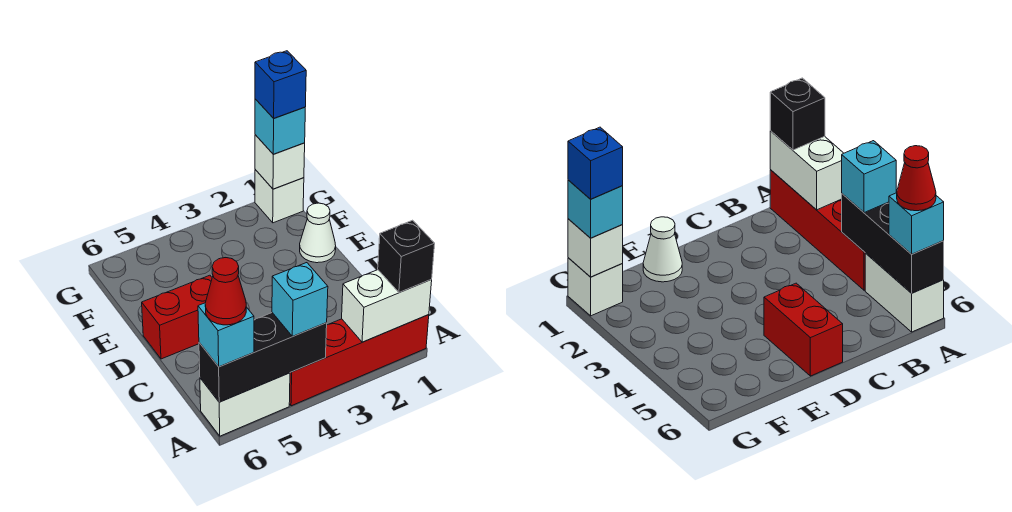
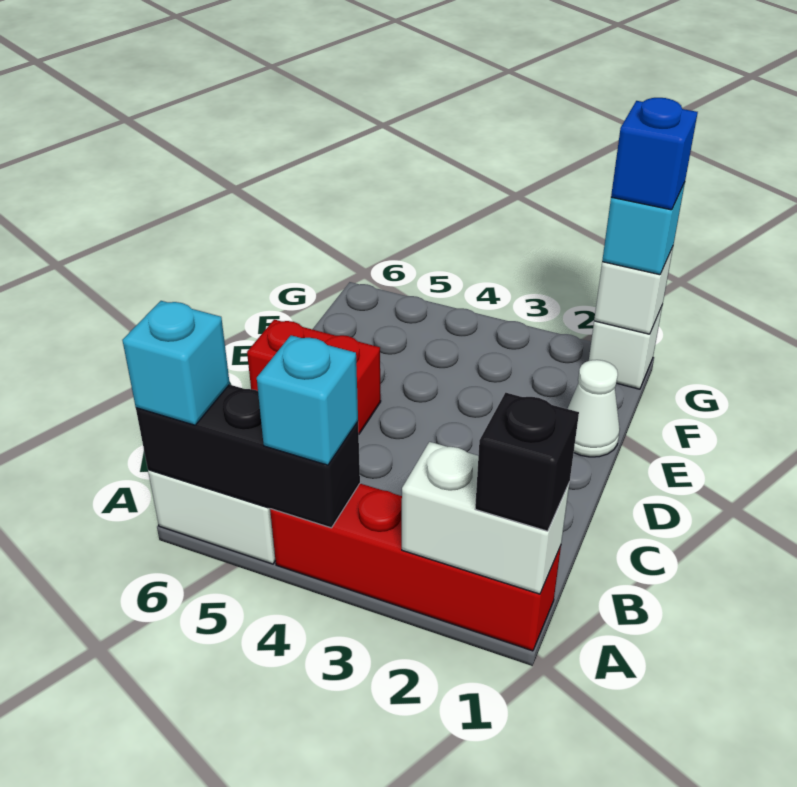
red cone A6 level 4 -> none

